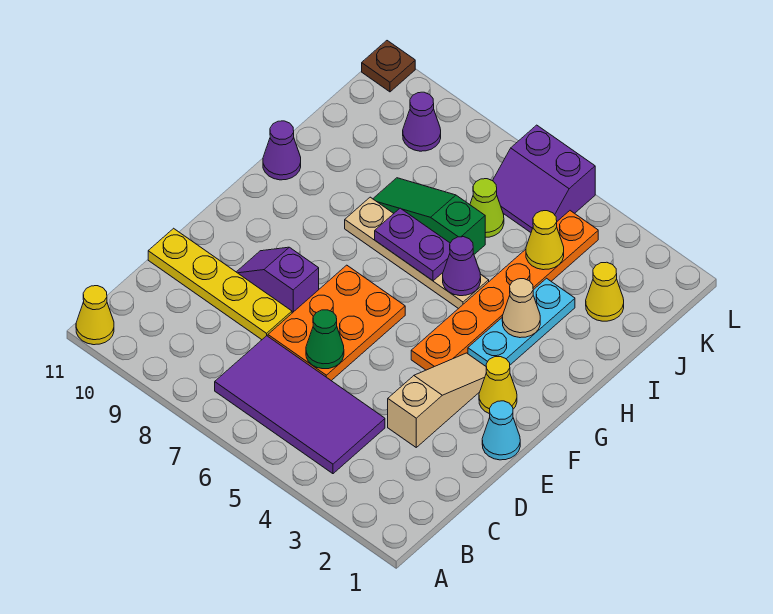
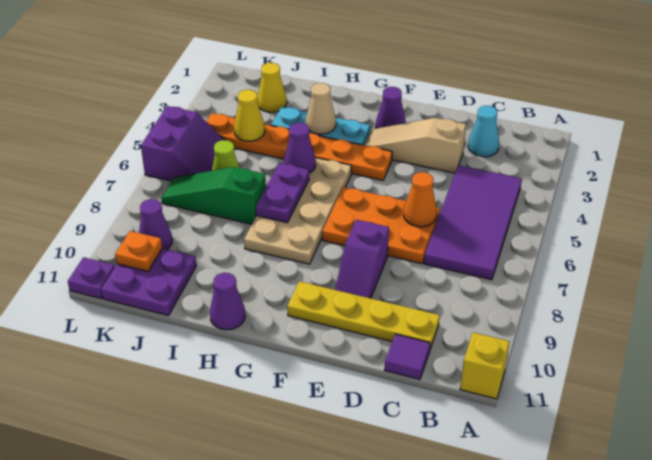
yellow cone A11 level 1 -> yellow brick A11 level 1
none -> purple tile C11 level 1
green cone D6 level 2 -> orange cone D6 level 2
yellow plate D8:D11 level 1 -> yellow plate C10:F10 level 1
cyan cone E1 level 1 -> cyan cone C2 level 1
yellow cone F2 level 1 -> purple cone F2 level 1
tan plate H5:H8 level 1 -> tan plate G5:H8 level 1
green slope I6:I8 level 1 top 6 -> green slope I7:K7 level 1 top I
none -> purple plate J10:K11 level 1
none -> orange plate K10 level 2
brown plate L11 level 1 -> purple plate L11 level 1

